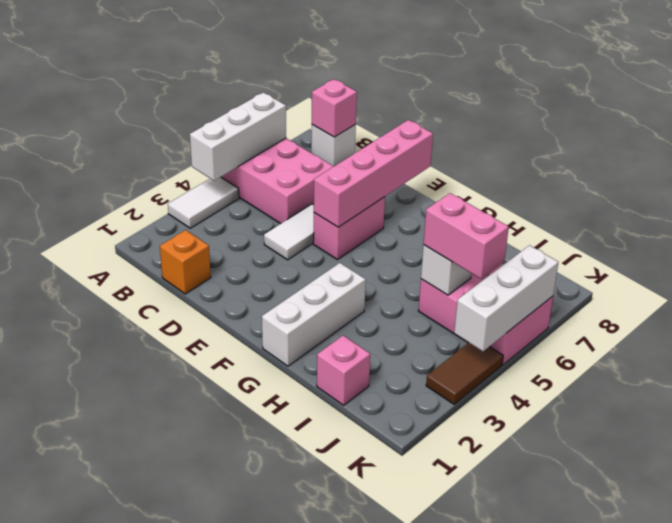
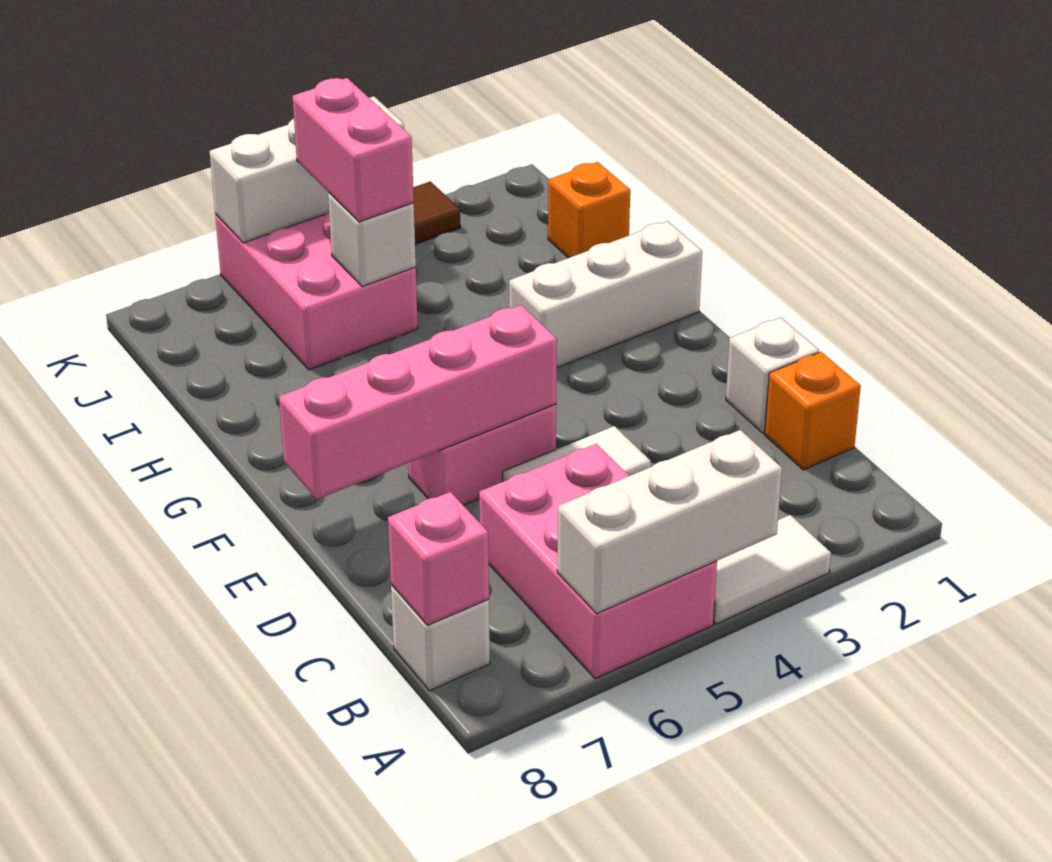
none -> white brick D1 level 1
pink brick I1 level 1 -> orange brick I1 level 1

